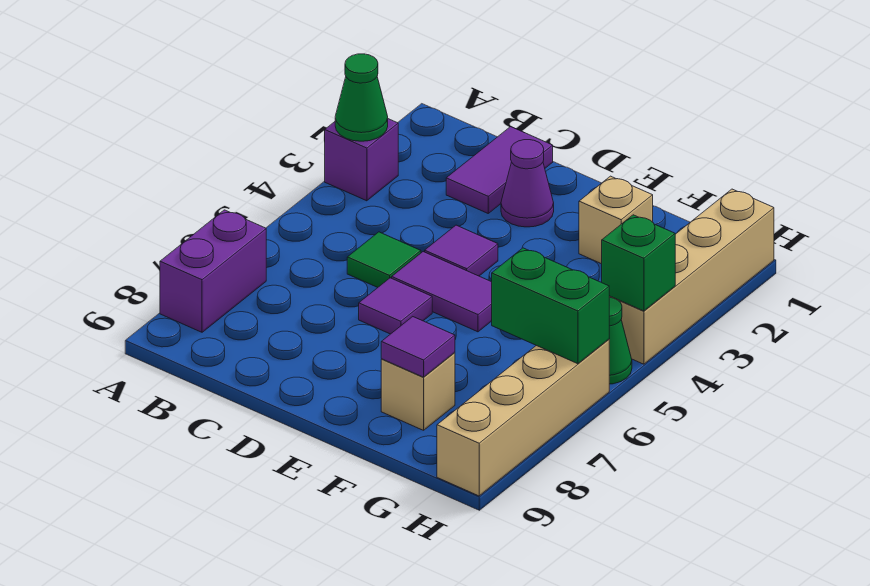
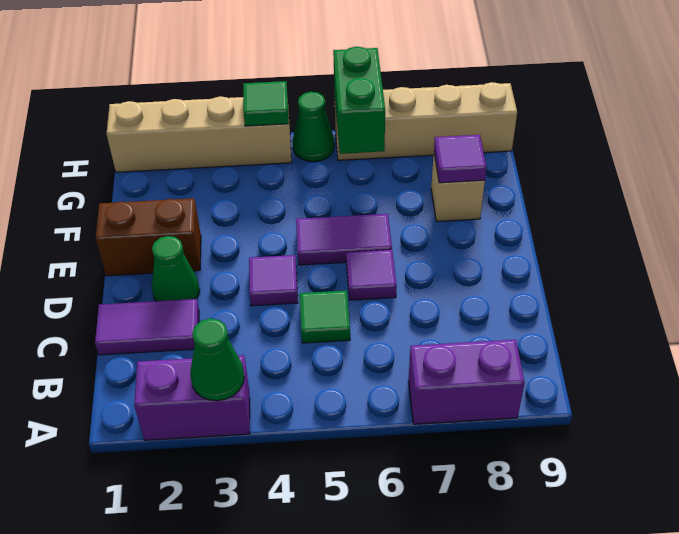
purple brick A3 level 1 -> purple brick A2:A3 level 1
purple cone D2 level 1 -> green cone D2 level 1
purple tile D5:E5 level 1 -> purple tile E5:E6 level 1
none -> brown brick E1:E2 level 1
tan brick F2 level 1 -> none
green brick H4 level 2 -> green tile H4 level 2

